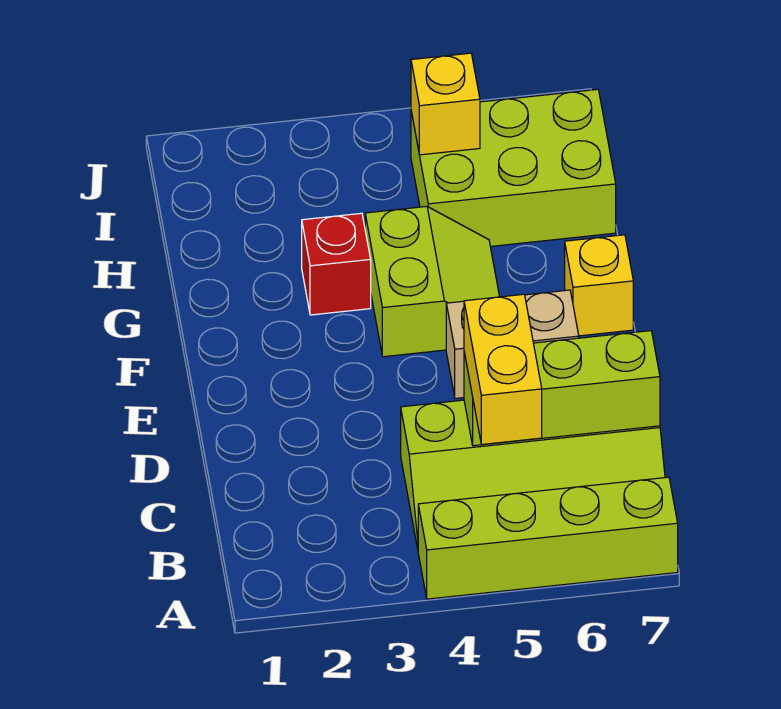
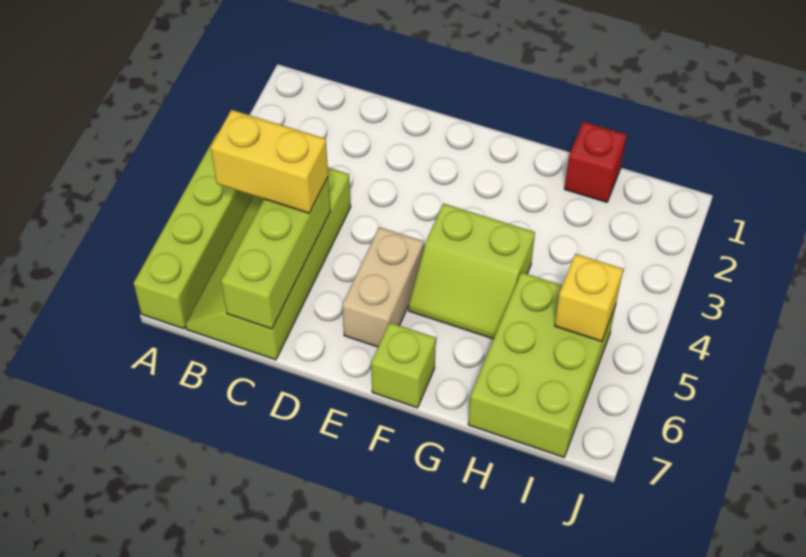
yellow brick F7 level 1 -> lime brick F7 level 1
red brick G3 level 1 -> red brick H1 level 1

